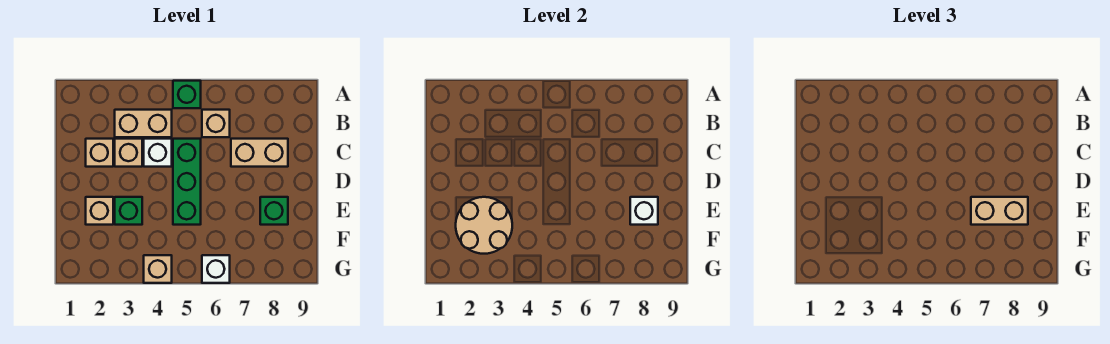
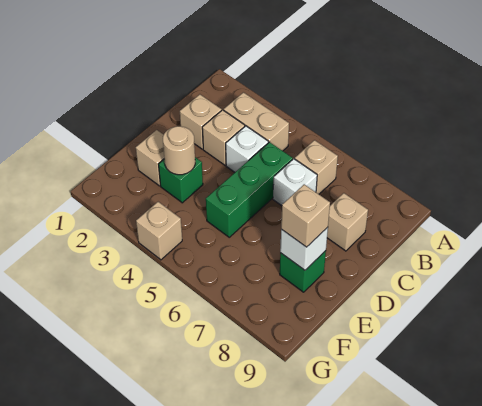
green brick A5 level 1 -> none
tan brick C7:C8 level 1 -> tan brick C8 level 1
tan round brick E2:F3 level 2 -> tan round brick E3 level 2
tan brick E7:E8 level 3 -> tan brick E8 level 3
white brick G6 level 1 -> white brick C6 level 1

